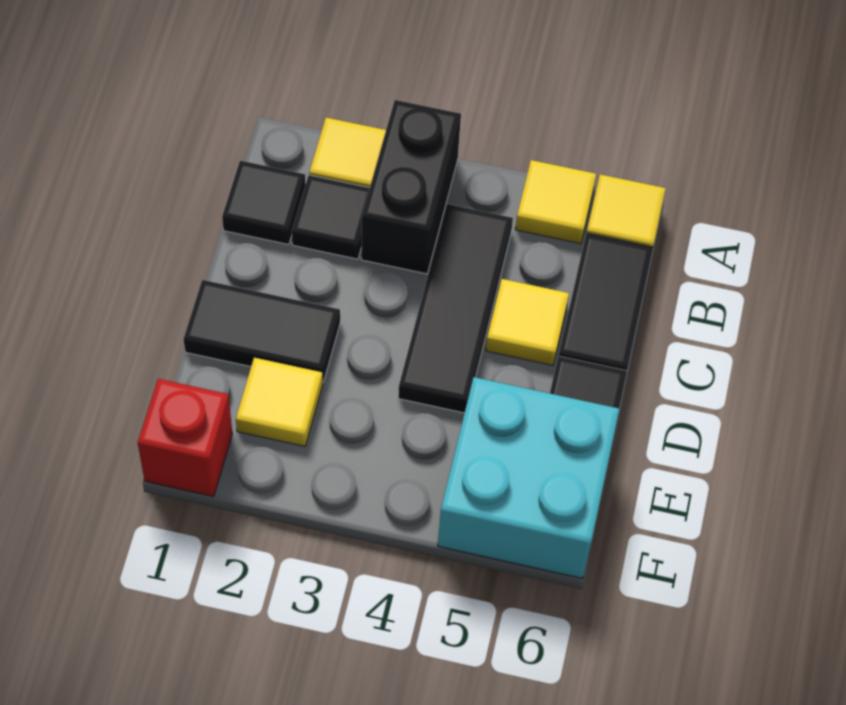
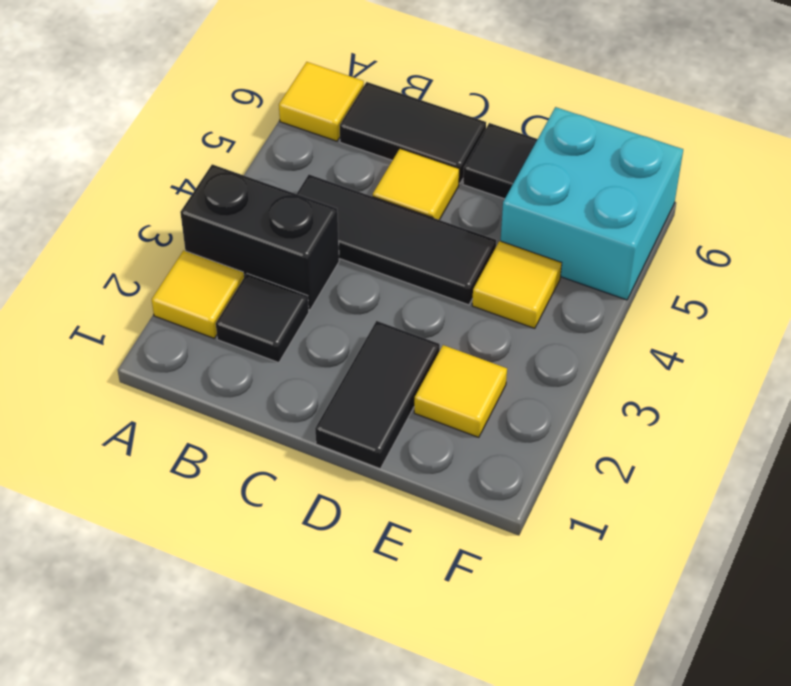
yellow tile A5 level 1 -> yellow tile E4 level 1
black tile B1 level 1 -> none
red brick F1 level 1 -> none

